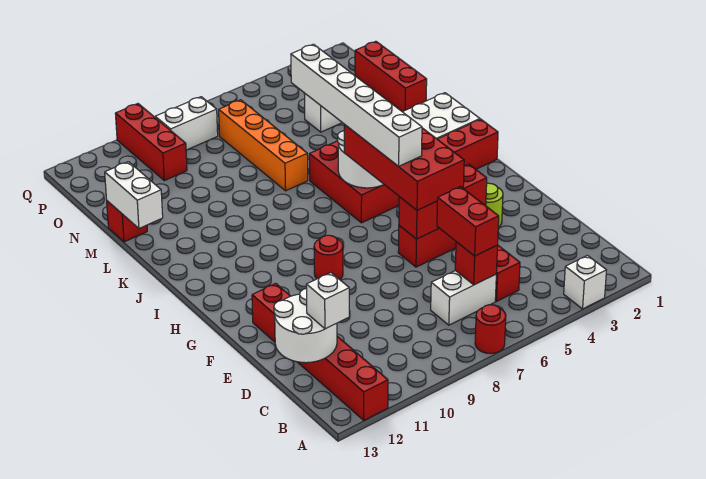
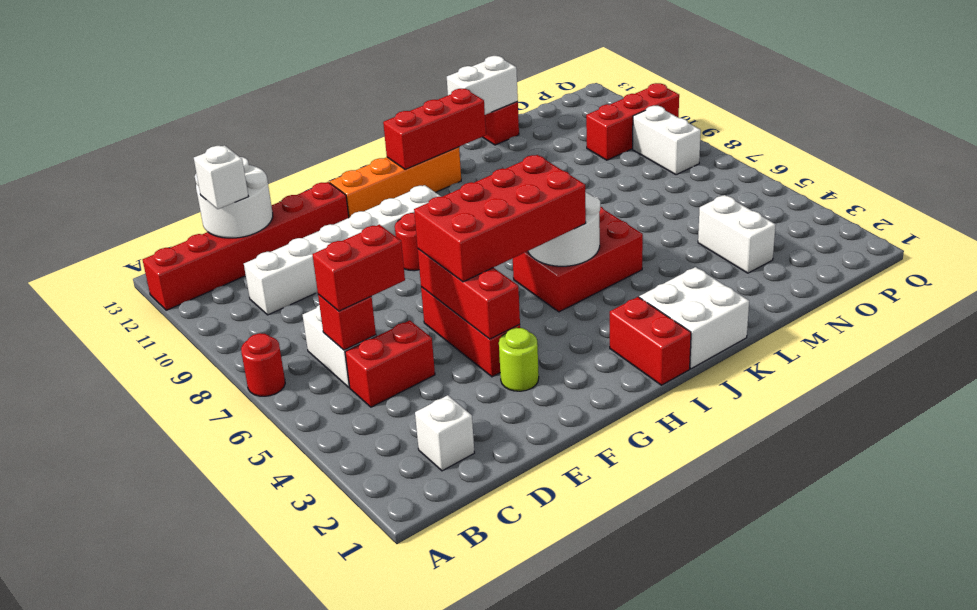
white brick A3 level 1 -> white brick C2 level 1
white brick G6:L6 level 4 -> white brick C10:H10 level 1
orange brick L7:O7 level 1 -> orange brick G12:J12 level 1
red brick M1:O1 level 1 -> red brick I12:K12 level 2

